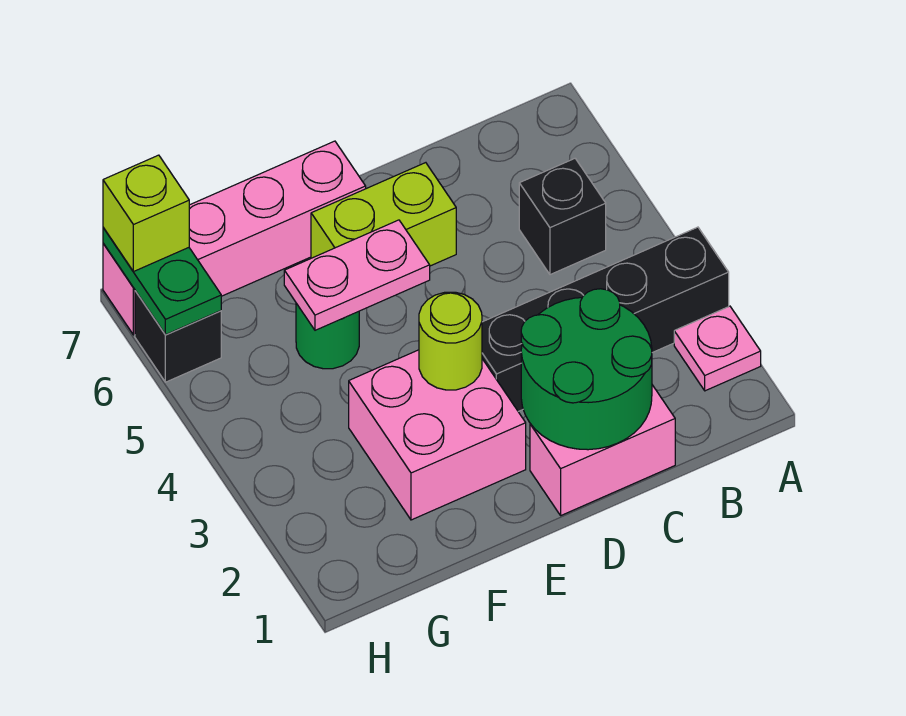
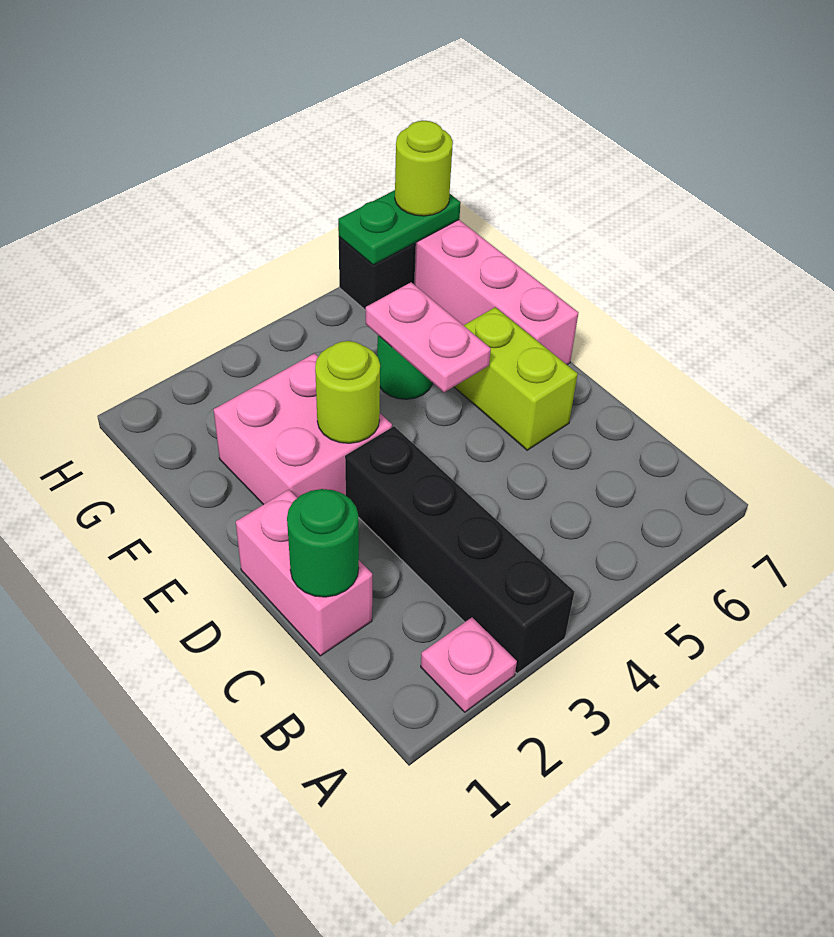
black brick B5 level 1 -> none
green round brick C1:D2 level 2 -> green round brick C1 level 2
lime brick H7 level 3 -> lime round brick H7 level 3

